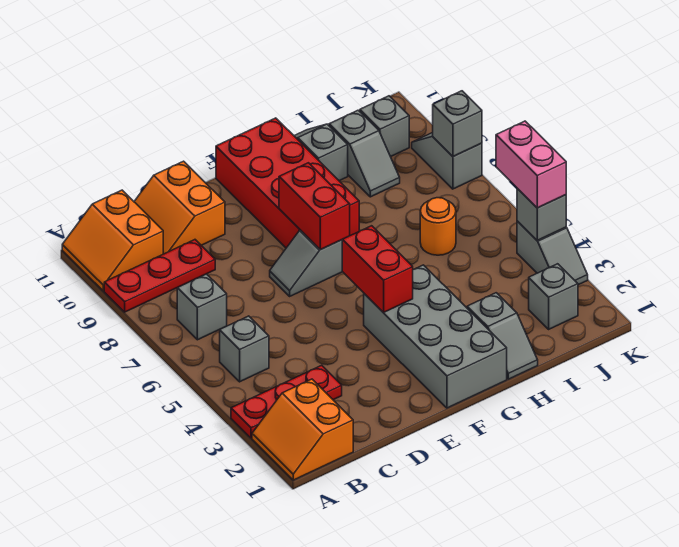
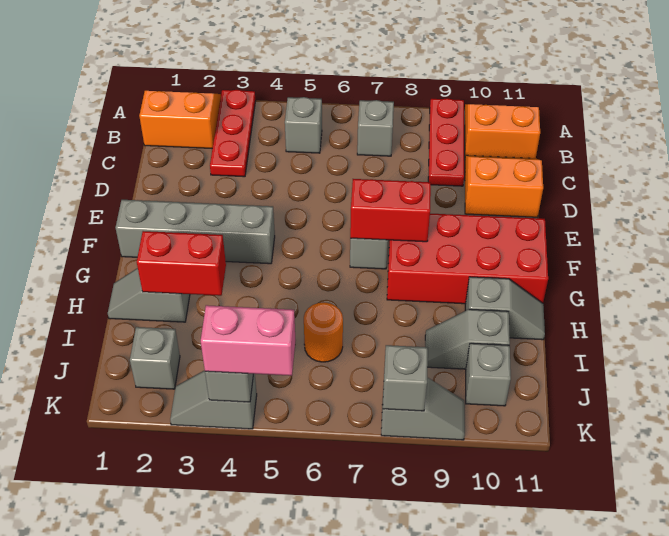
grey brick F1:G4 level 1 -> grey brick F1:F4 level 1
red brick F4:F5 level 2 -> red brick H2:H3 level 2

